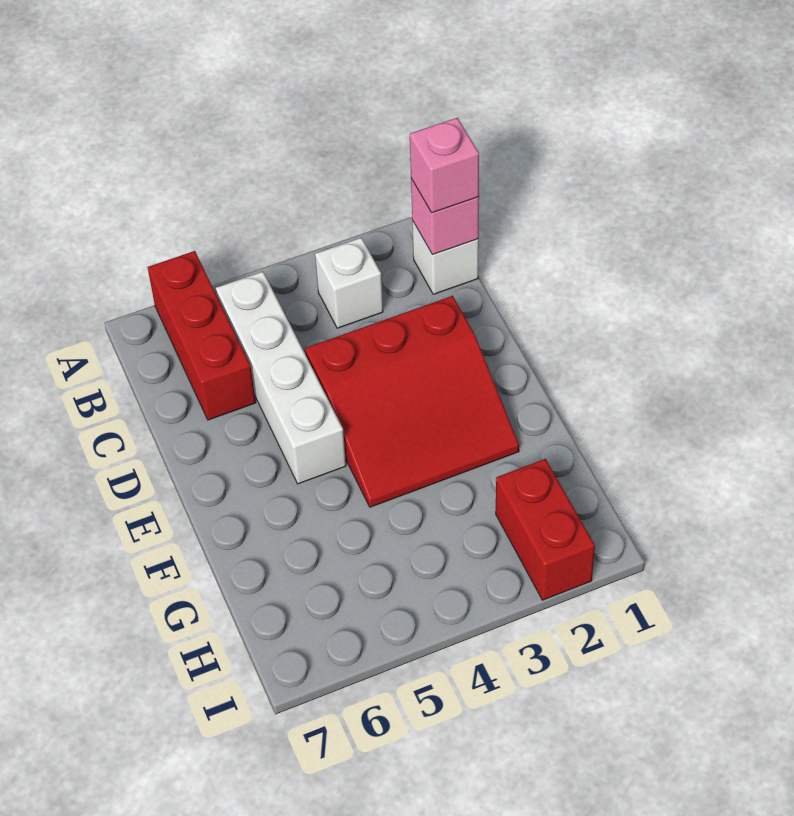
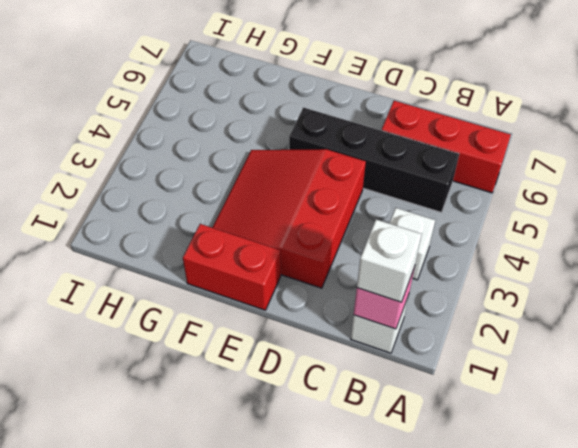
pink brick B1 level 3 -> white brick B1 level 3
white brick B5:E5 level 1 -> black brick B5:E5 level 1
red brick H2:I2 level 1 -> red brick E1:F1 level 1

